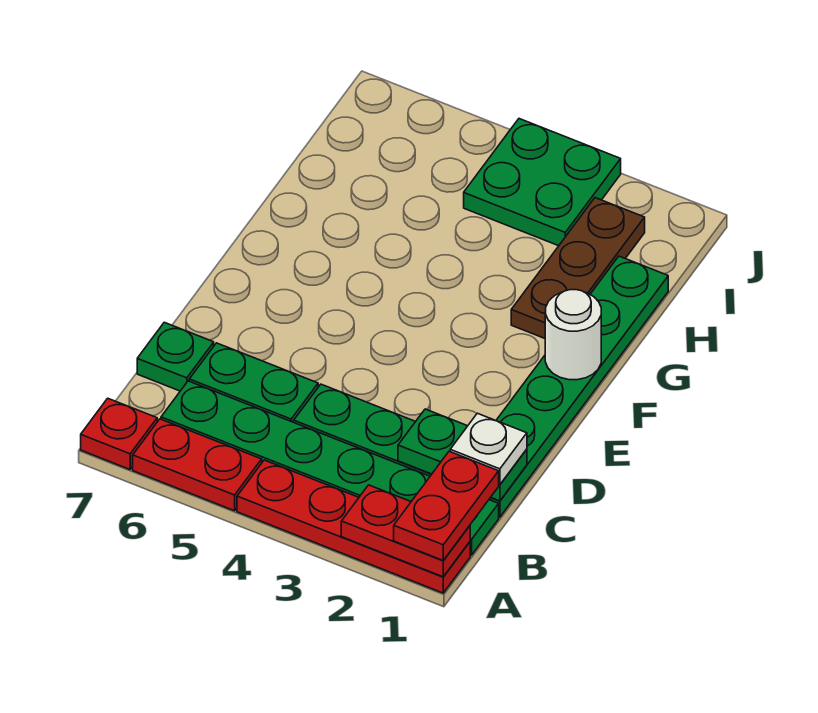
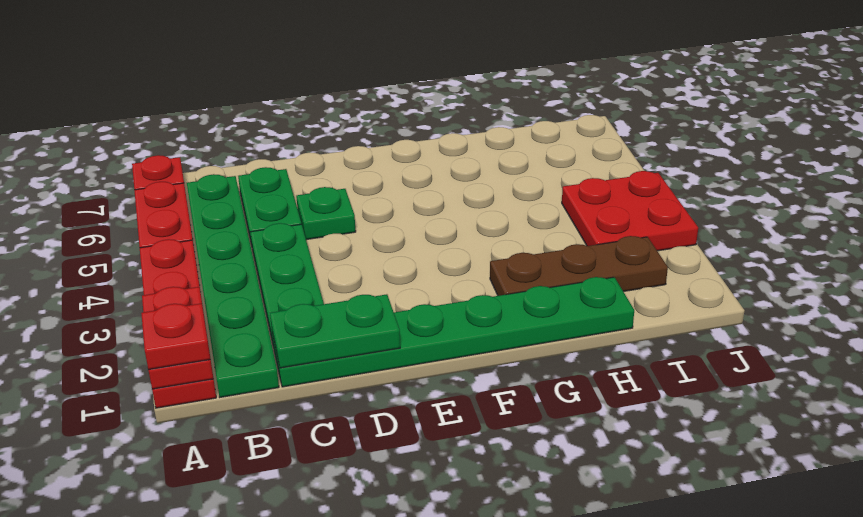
red plate A1:B1 level 3 -> red plate A1 level 3
green plate C1:C2 level 2 -> green plate C1:D1 level 2
white plate C1 level 3 -> none
green plate C7 level 1 -> green plate D5 level 1
white round brick F1 level 2 -> none
green plate I3:J4 level 1 -> red plate I3:J4 level 1

